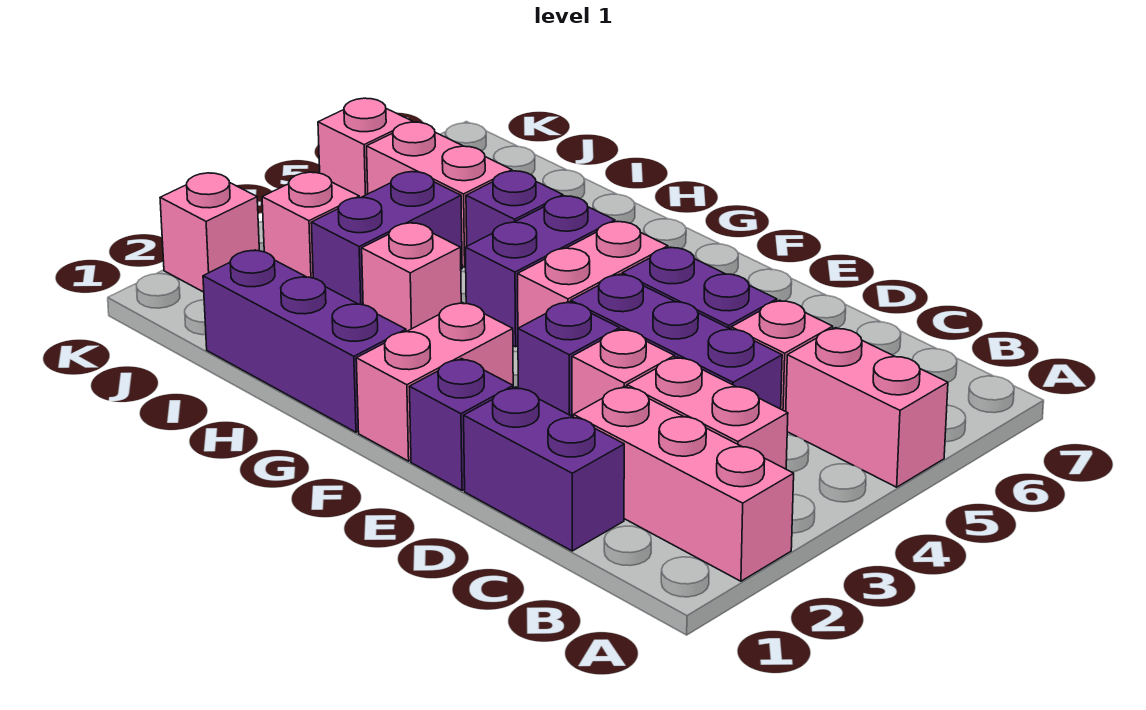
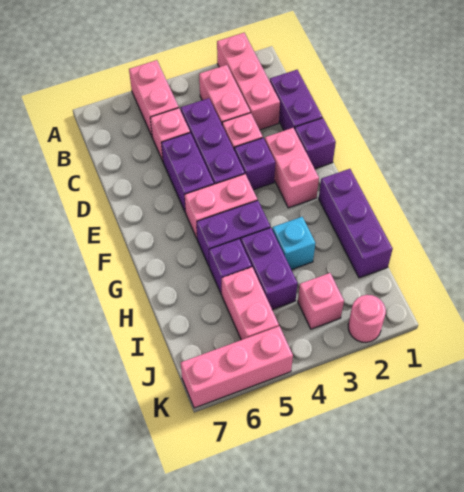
pink brick F1:F2 level 1 -> pink brick E2:F2 level 1
pink brick H3 level 1 -> cyan brick H3 level 1
purple brick I3:I4 level 1 -> purple brick H4:I4 level 1
pink brick K2 level 1 -> pink round brick K2 level 1
pink brick K5 level 1 -> pink brick K5:K7 level 1

